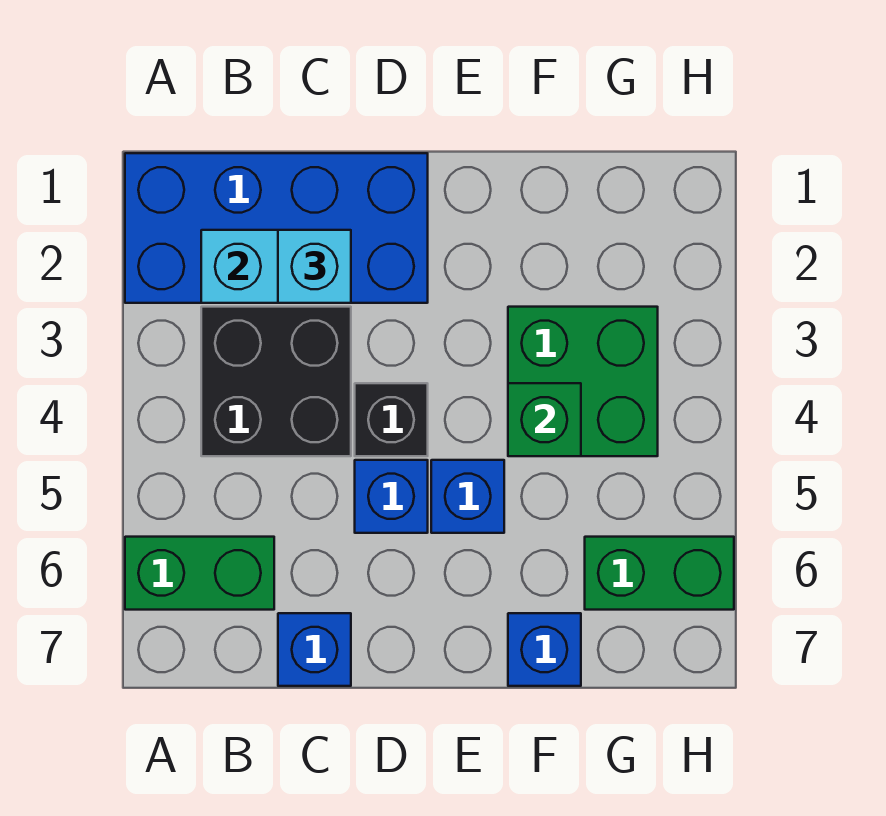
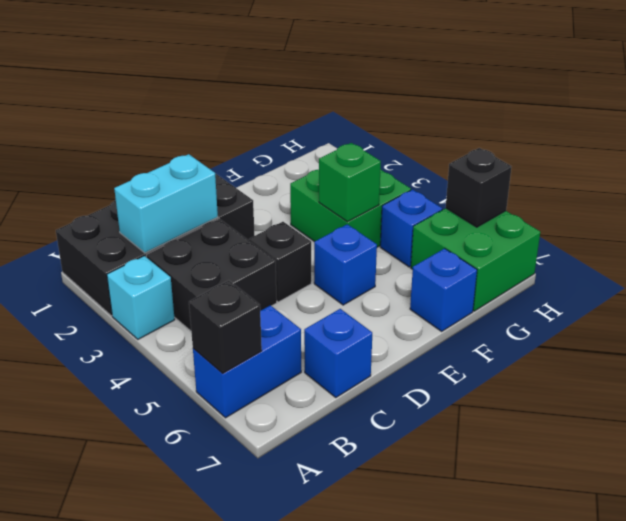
blue brick A1:D2 level 1 -> black brick A1:D2 level 1
green brick A6:B6 level 1 -> blue brick A6:B6 level 1
none -> black brick A6 level 2
cyan brick C2 level 3 -> cyan brick A3 level 1
blue brick D5 level 1 -> blue brick G5 level 1
green brick G6:H6 level 1 -> green brick G6:H7 level 1
none -> black brick H6 level 2

